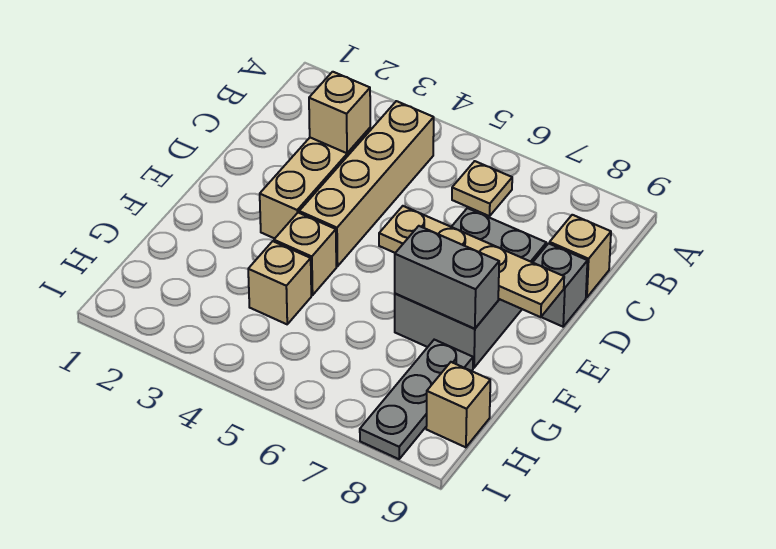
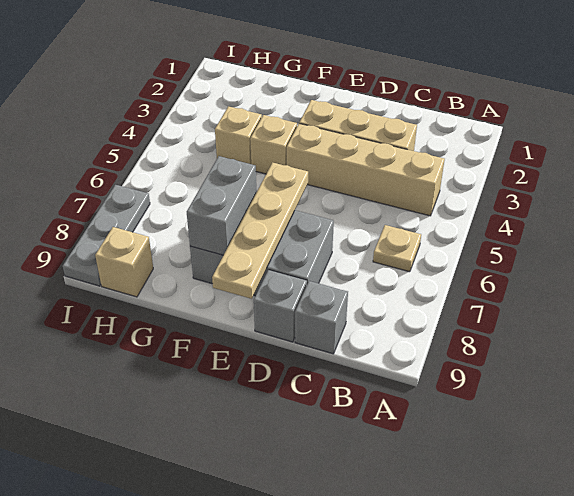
tan brick C3 level 2 -> none
tan brick C9 level 1 -> grey brick C9 level 1
grey plate G8:I8 level 1 -> grey plate I7:I9 level 1

